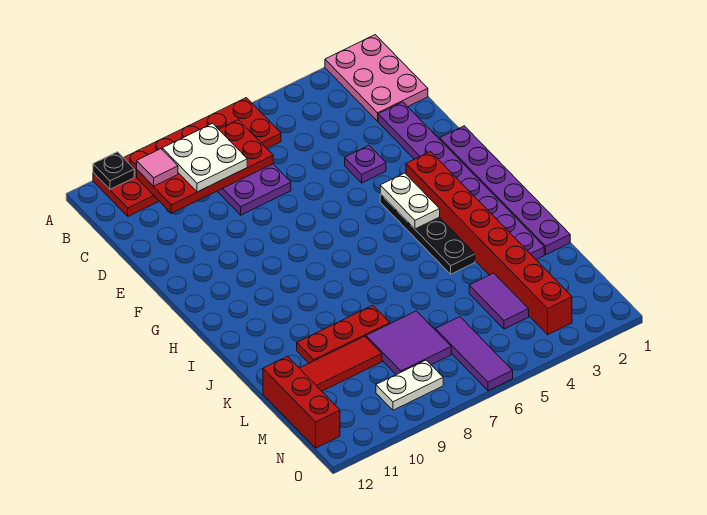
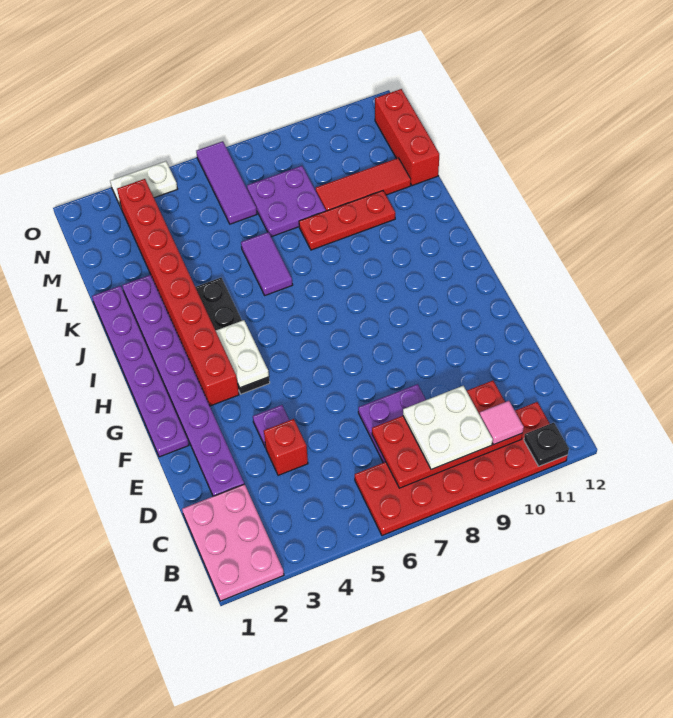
none -> red brick D4 level 1
purple tile L4:M4 level 1 -> purple tile J6:K6 level 1
purple tile L7:M8 level 1 -> purple plate L7:M8 level 1
white plate N8:N9 level 1 -> white plate O3:O4 level 1

